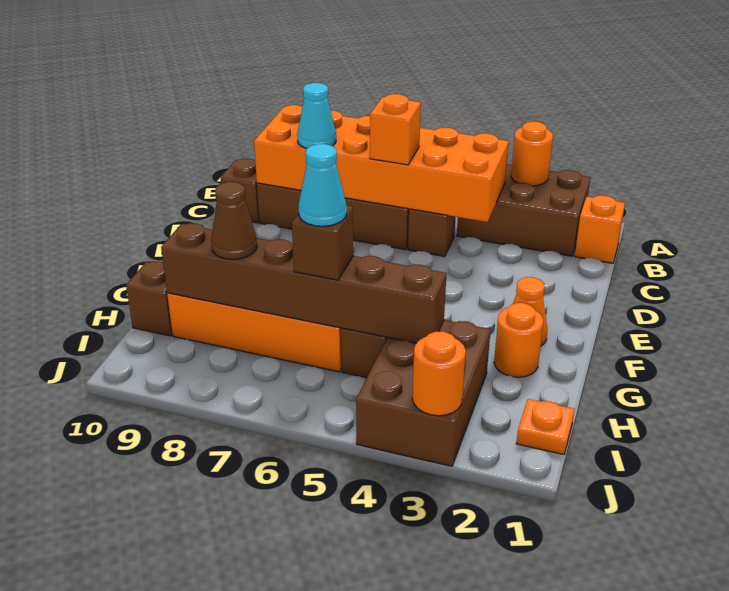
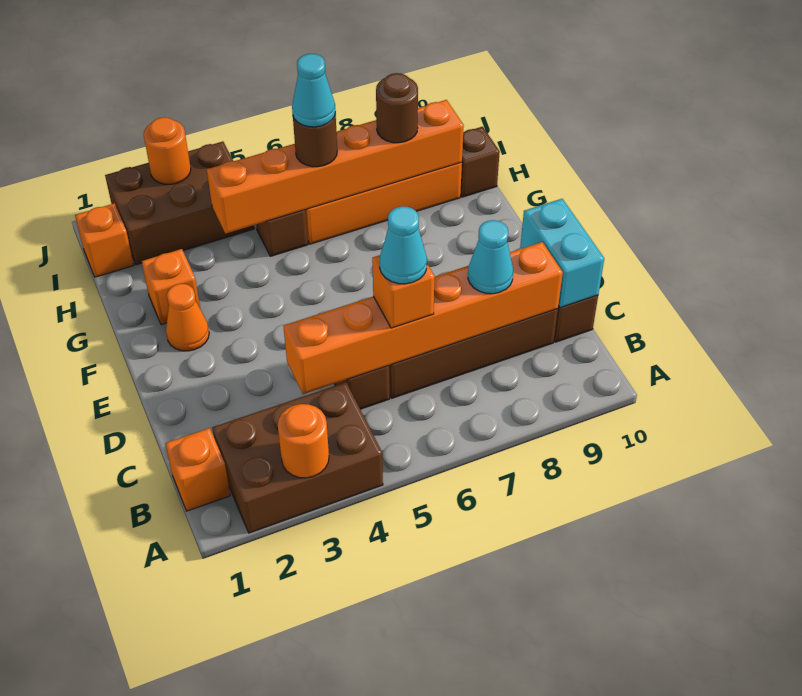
orange brick B4:C9 level 2 -> orange brick C4:C9 level 2
none -> cyan cone C6 level 4
none -> cyan brick C10:D10 level 2
orange round brick G2 level 1 -> orange brick G2 level 1
brown brick H3:J4 level 1 -> brown brick I2:J4 level 1
brown brick H4:H9 level 2 -> orange brick H4:H9 level 2
brown brick H6 level 3 -> brown round brick H6 level 3
brown cone H8 level 3 -> brown round brick H8 level 3
orange plate I1 level 1 -> orange brick I1 level 1

